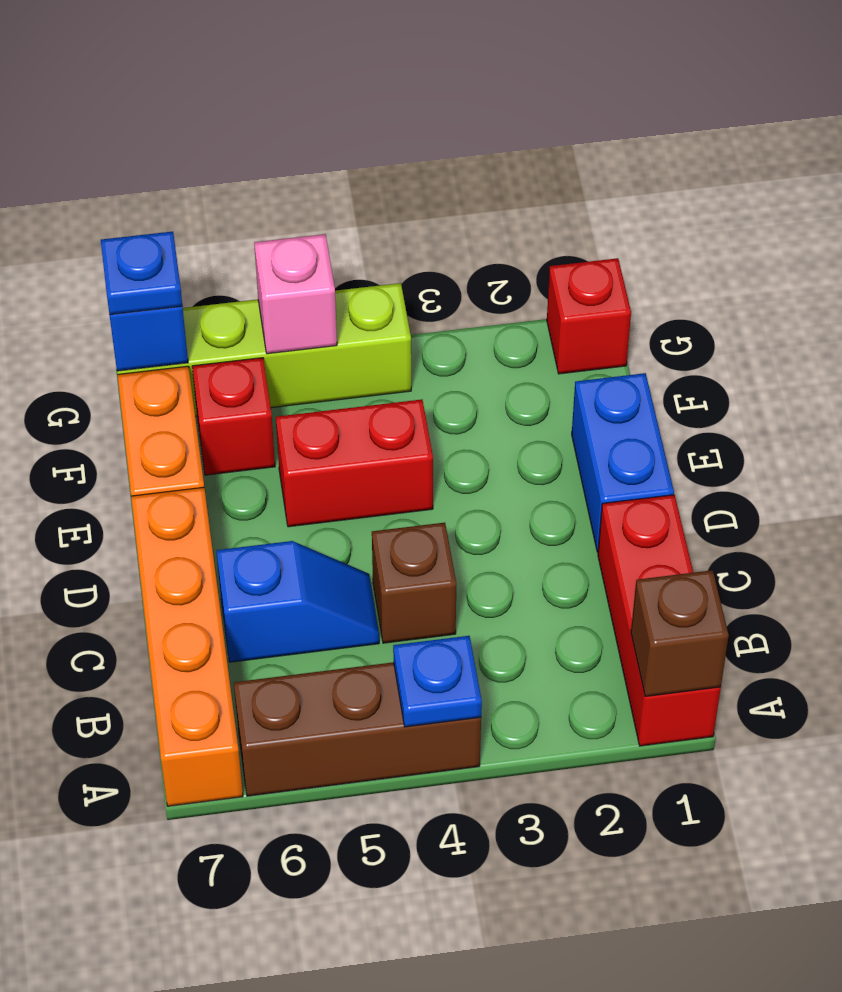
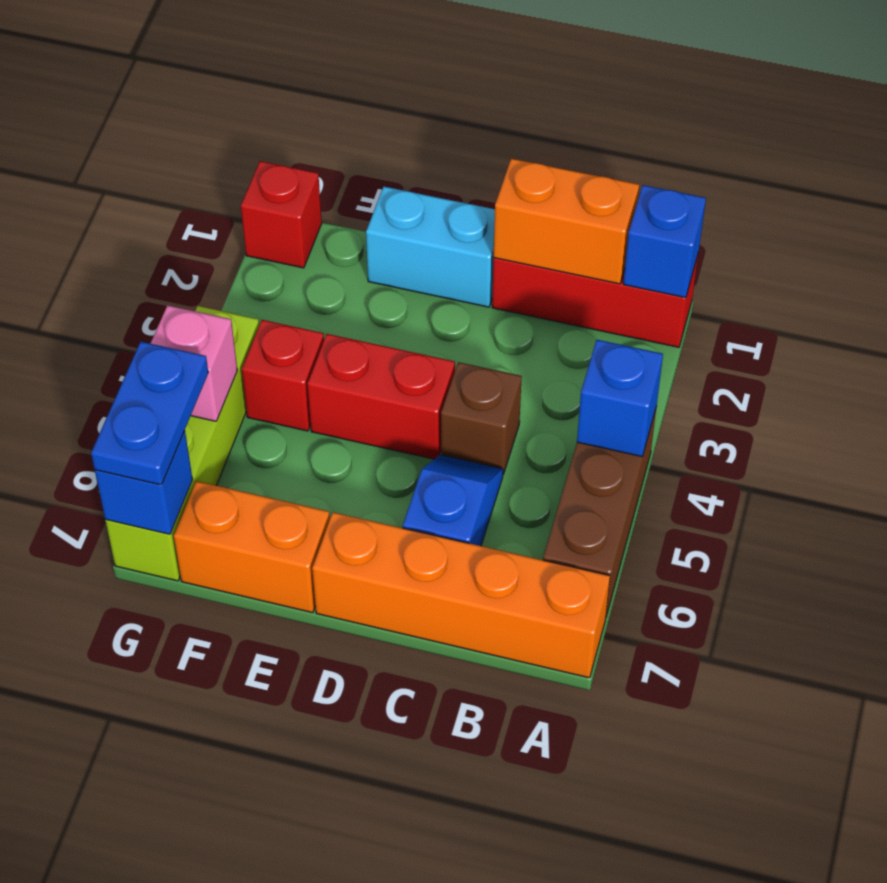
brown brick A1 level 2 -> blue brick A1 level 2
blue plate A4 level 2 -> blue brick A4 level 2
none -> orange brick B1:C1 level 2
blue brick D1:E1 level 1 -> cyan brick D1:E1 level 1
red brick E4:E5 level 1 -> red brick D4:E4 level 1
red brick F6 level 1 -> red brick F4 level 1
blue plate G7 level 3 -> blue plate G6:G7 level 3

